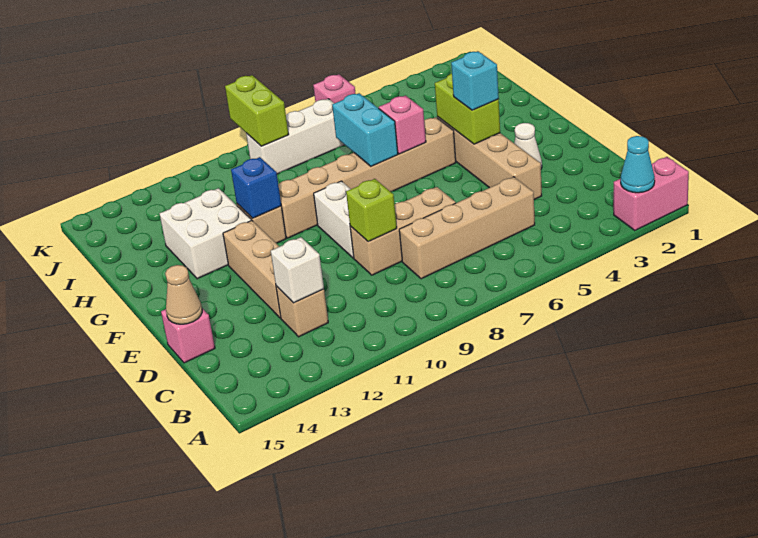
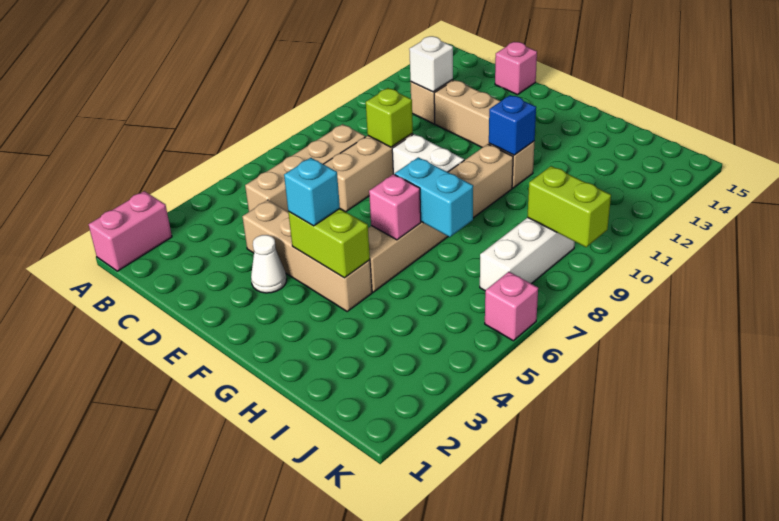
cyan cone A2 level 2 -> none
tan cone D15 level 2 -> none
white brick G12:H13 level 1 -> none

